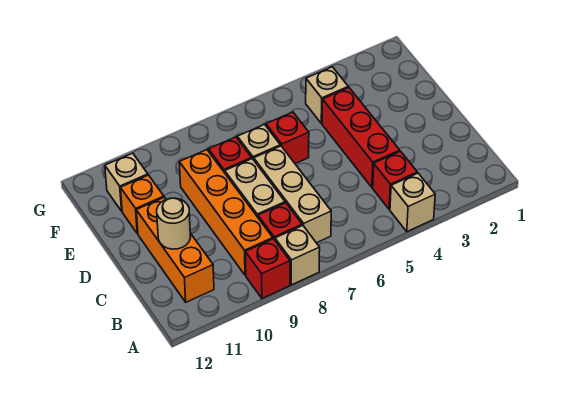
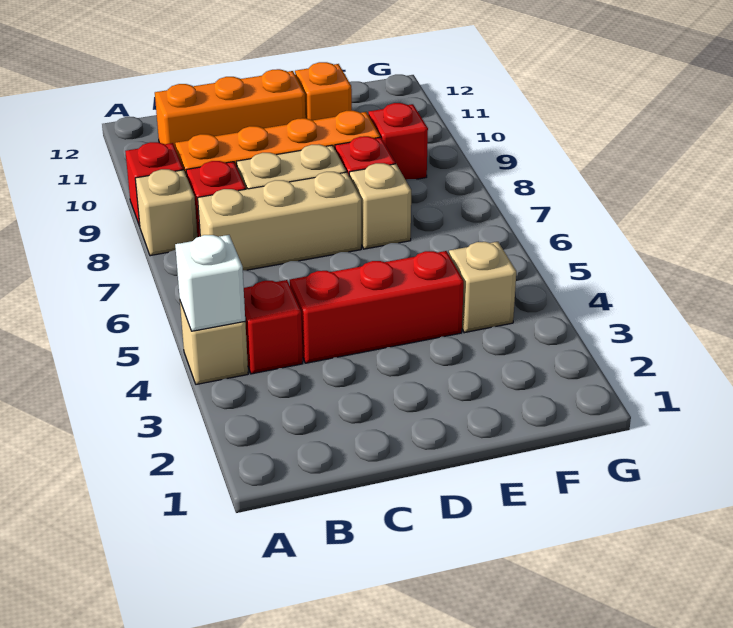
none -> white brick A4 level 2
tan round brick C11 level 2 -> none
red brick E6 level 1 -> red brick F9 level 1
tan brick F11 level 1 -> none

